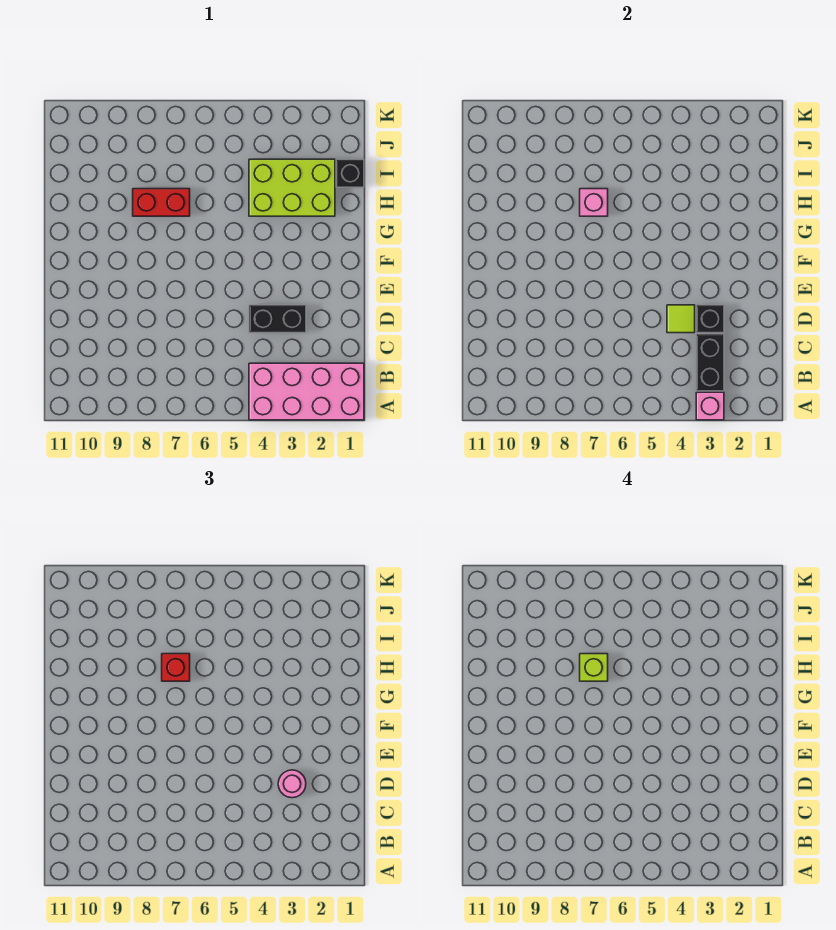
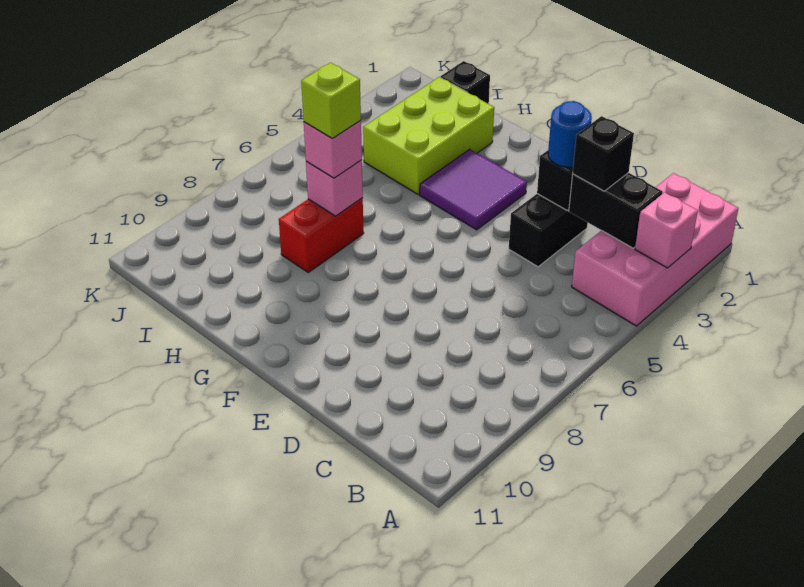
none -> black brick C3 level 3
pink round brick D3 level 3 -> blue round brick D3 level 3
lime tile D4 level 2 -> none
none -> purple tile F3:G4 level 1
red brick H7 level 3 -> pink brick H7 level 3

